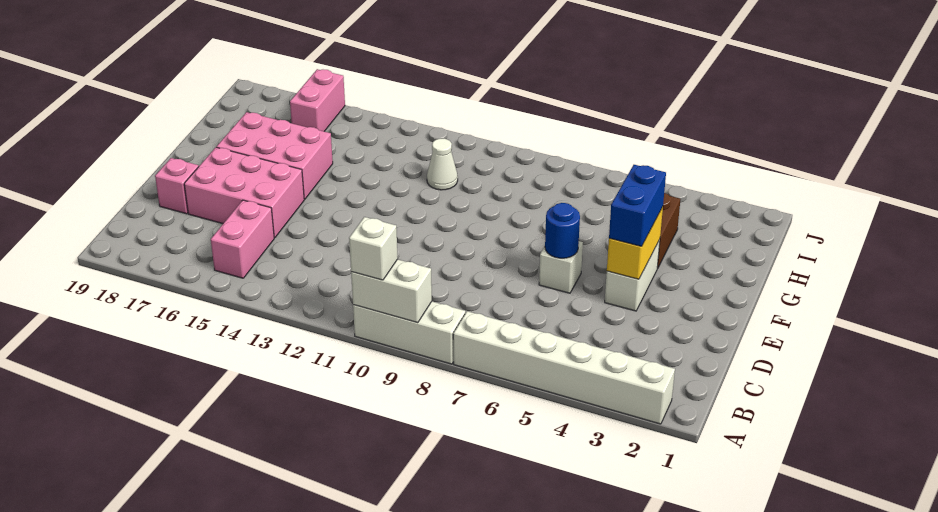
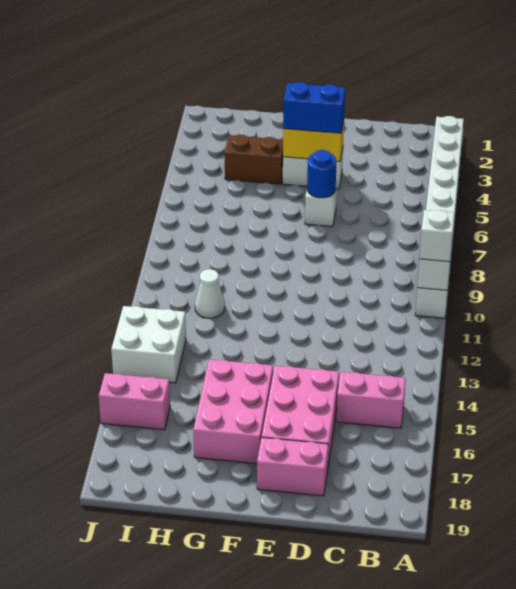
pink brick D18 level 1 -> pink brick D18:E18 level 1
none -> white brick I13:J14 level 1

